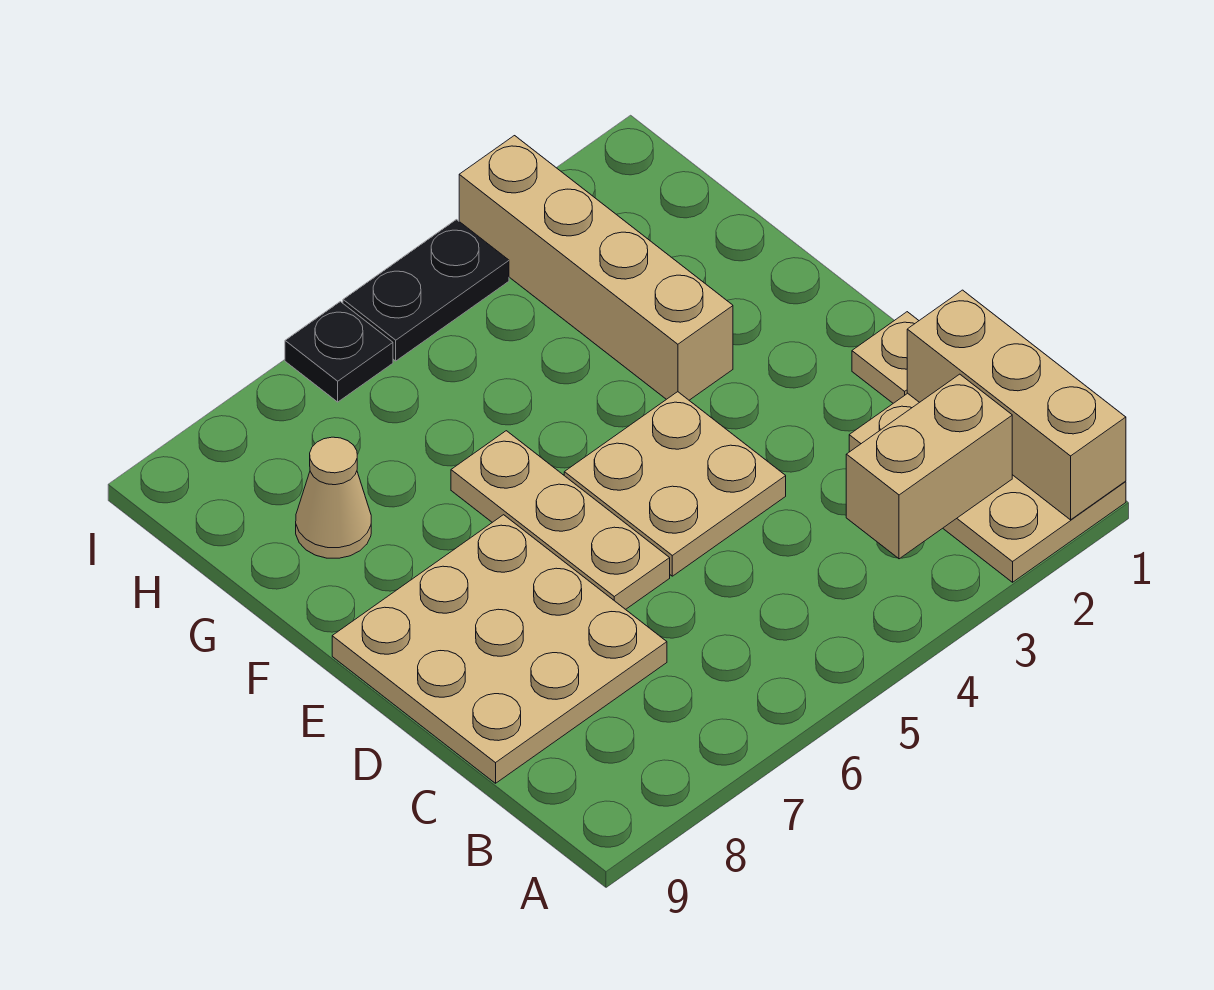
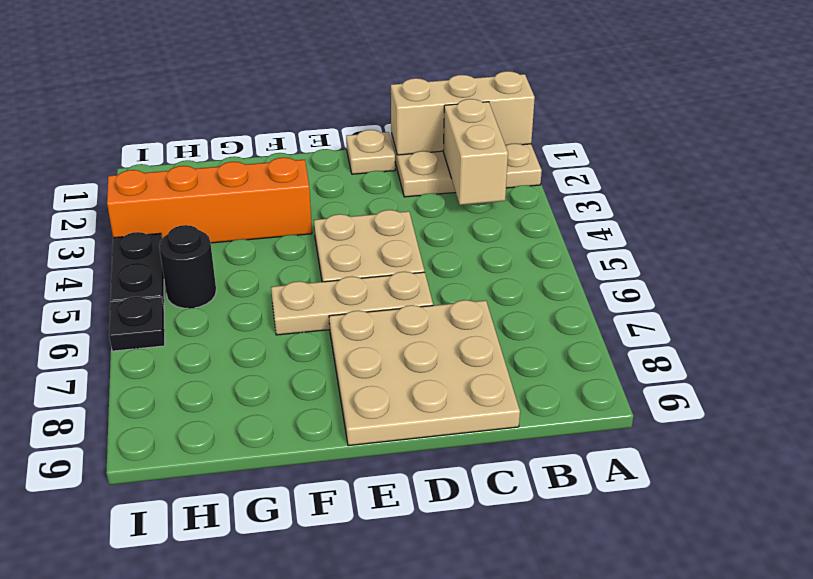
tan brick F3:I3 level 1 -> orange brick F3:I3 level 1
tan cone G8 level 1 -> none
none -> black round brick H5 level 1

